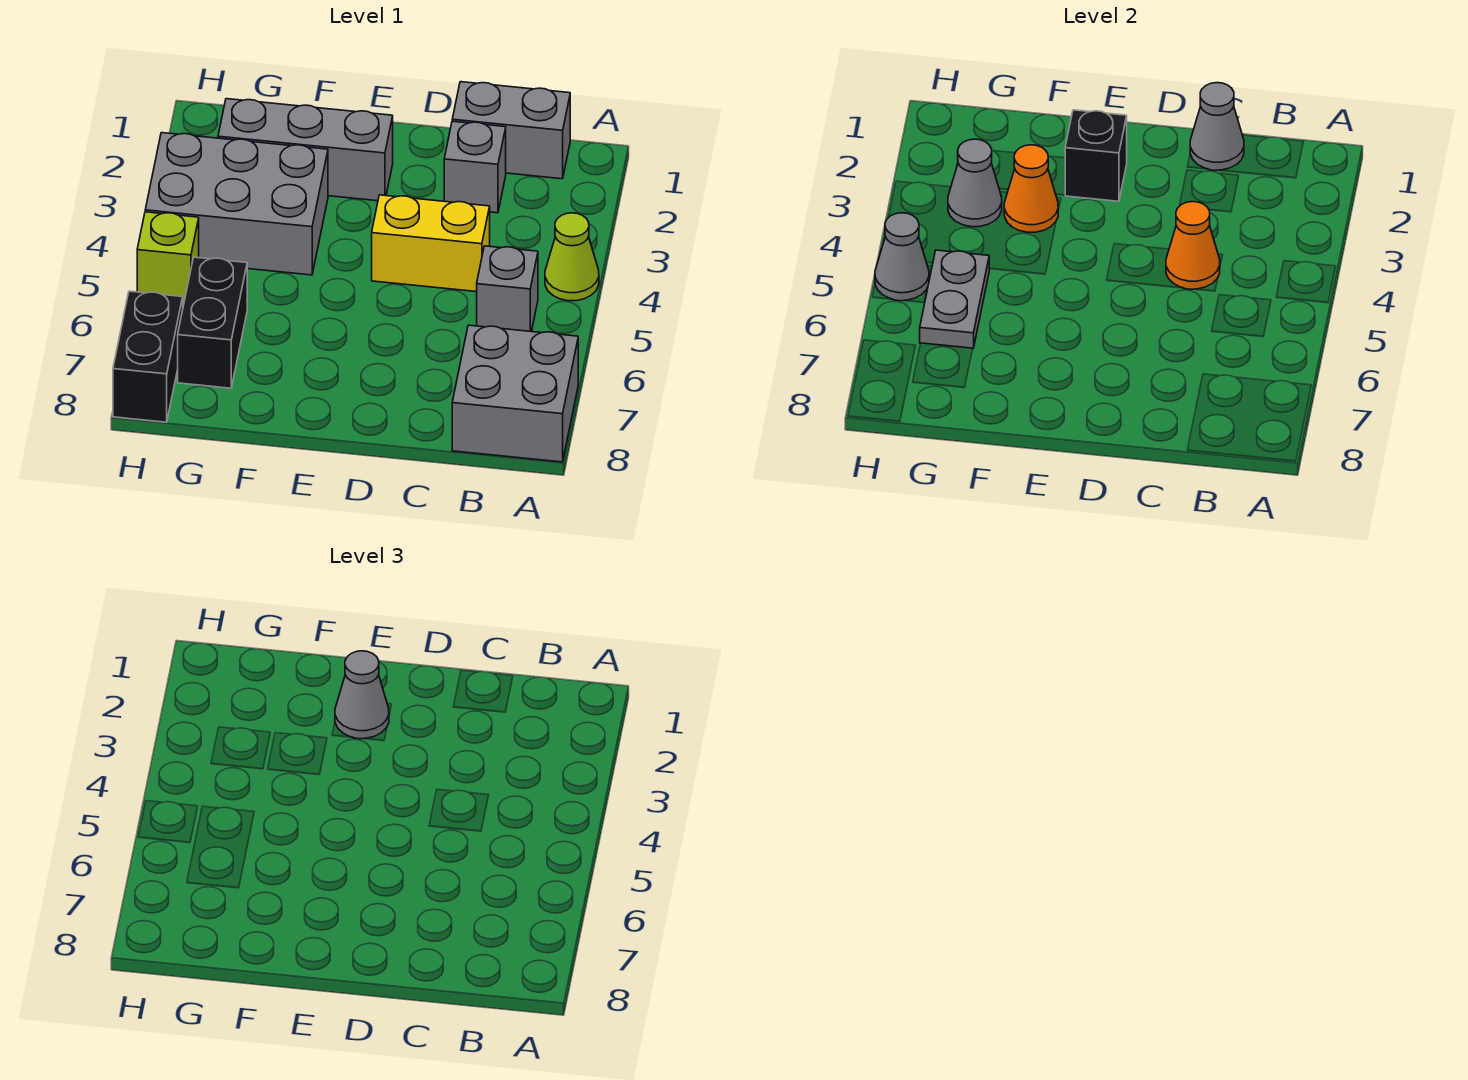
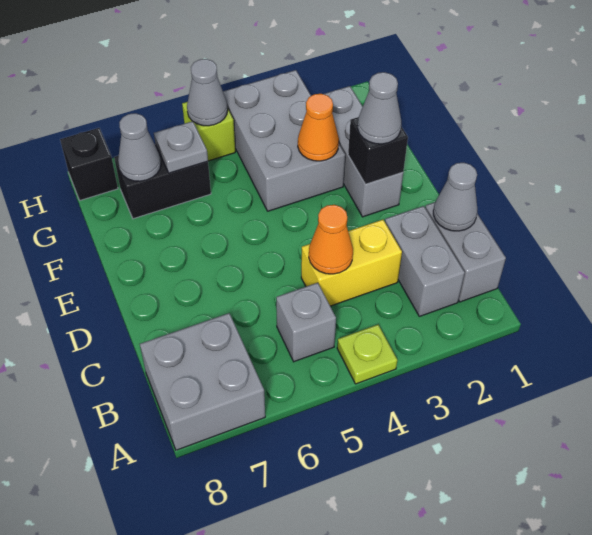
lime cone A4 level 1 -> lime plate A4 level 1
grey brick C2 level 1 -> grey brick B2:C2 level 1
yellow brick C4:D4 level 1 -> yellow brick C3:C4 level 1
grey cone G3 level 2 -> grey cone G7 level 2
grey plate G5:G6 level 2 -> grey plate G6 level 2
black brick H7:H8 level 1 -> black brick H8 level 1

